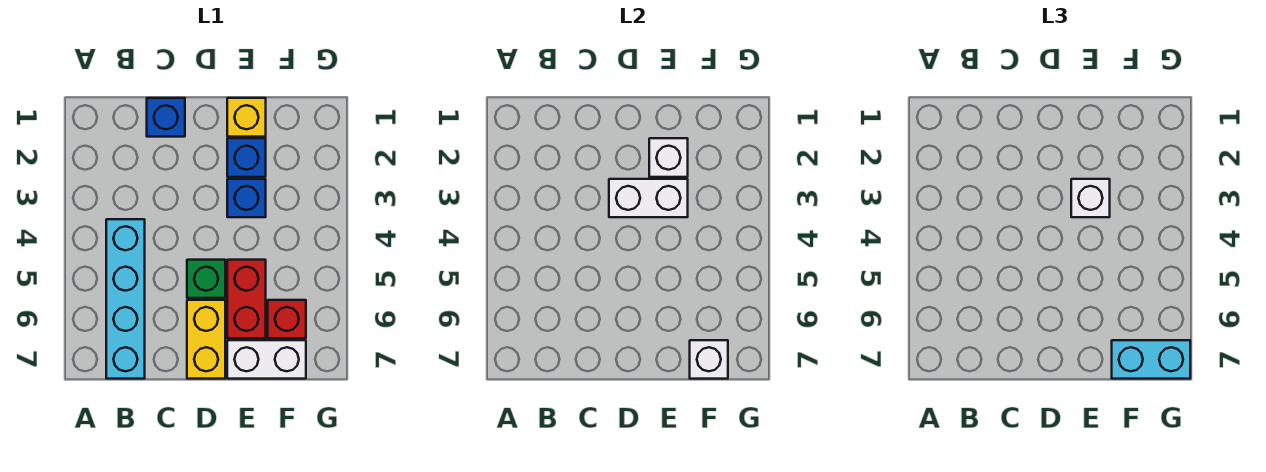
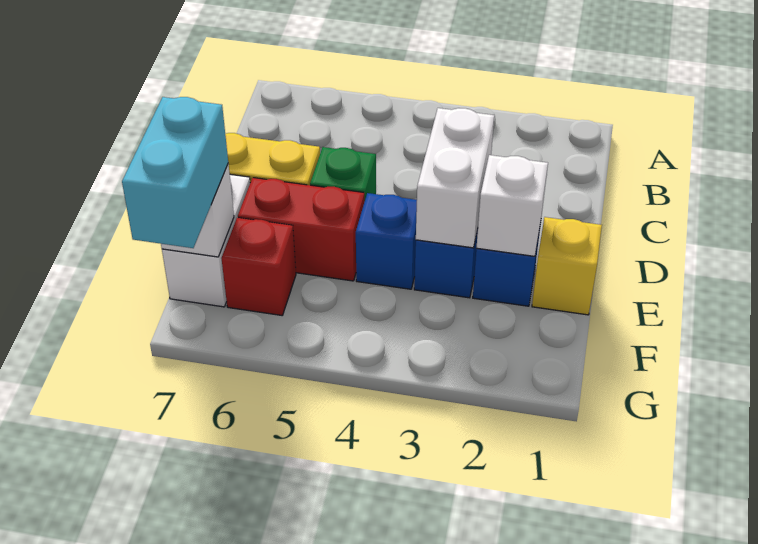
cyan brick B4:B7 level 1 -> none
blue brick C1 level 1 -> blue brick E4 level 1
white brick E3 level 3 -> none

